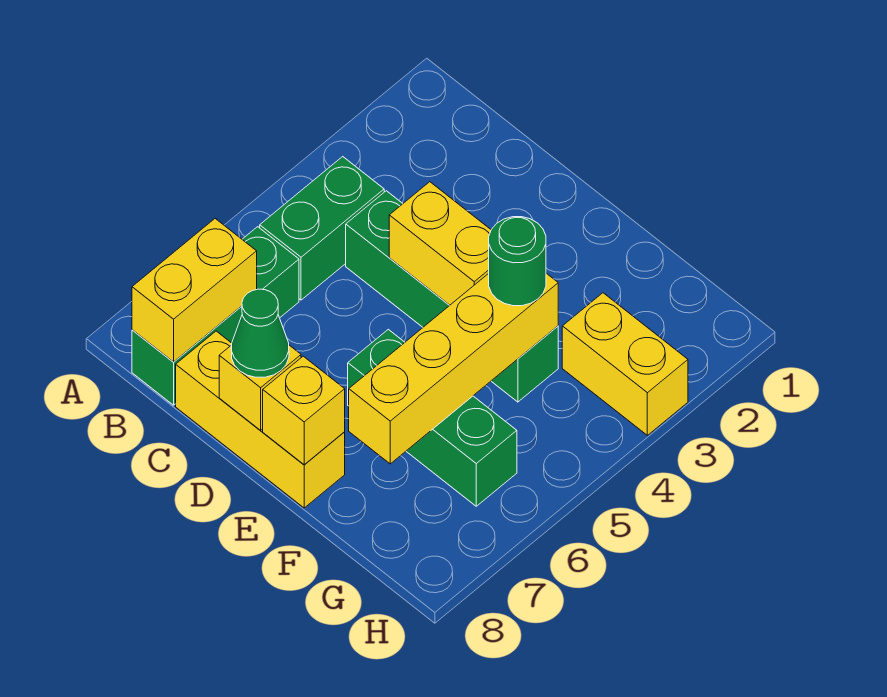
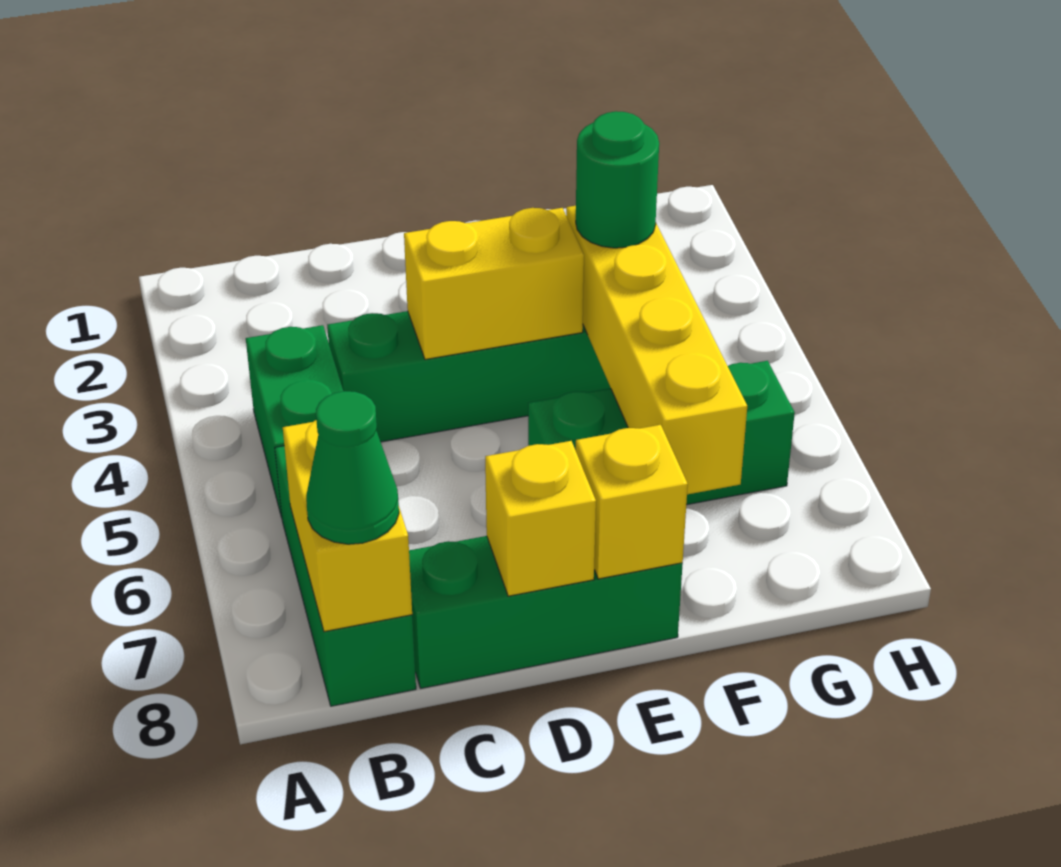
yellow brick C8:E8 level 1 -> green brick C8:E8 level 1
green cone D8 level 3 -> green cone B8 level 3
yellow brick G3:H3 level 1 -> none

